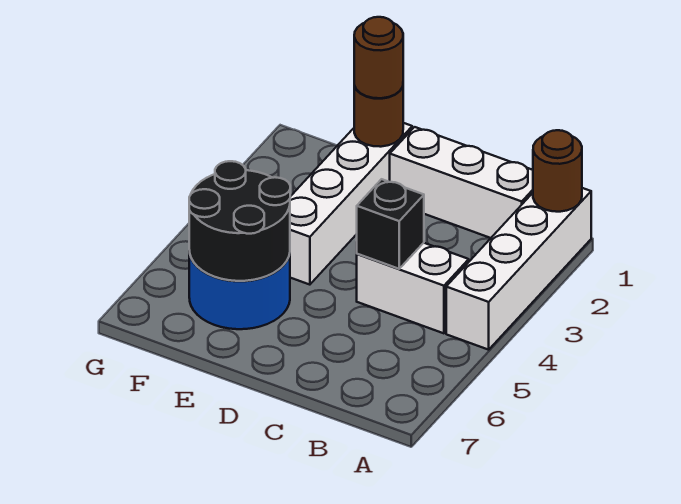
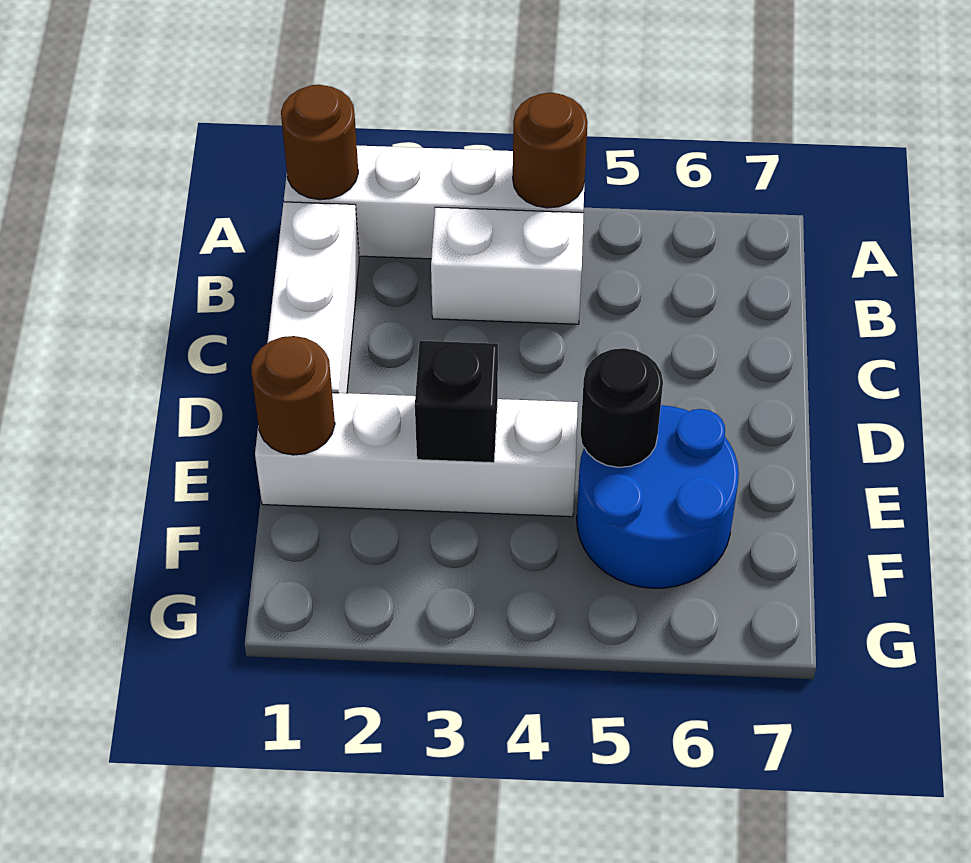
white brick B4:C4 level 1 -> white brick B3:B4 level 1
black brick C4 level 2 -> black brick E3 level 2
brown round brick E1 level 3 -> brown round brick A4 level 2
black round brick E5:F6 level 2 -> black round brick E5 level 2

